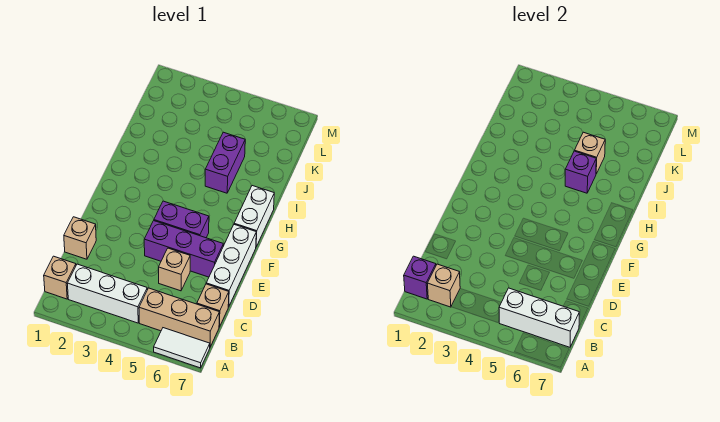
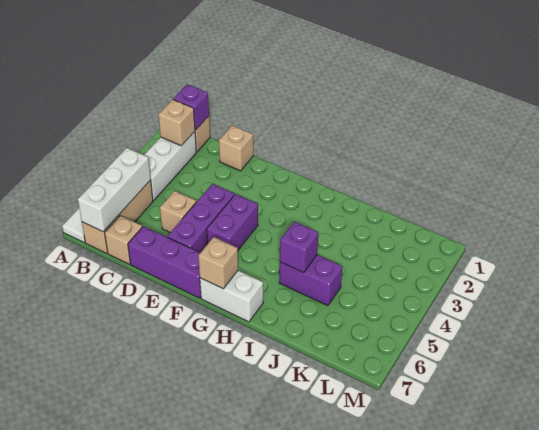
white brick D7:F7 level 1 -> purple brick D7:F7 level 1
tan brick J5 level 2 -> tan brick G7 level 2

